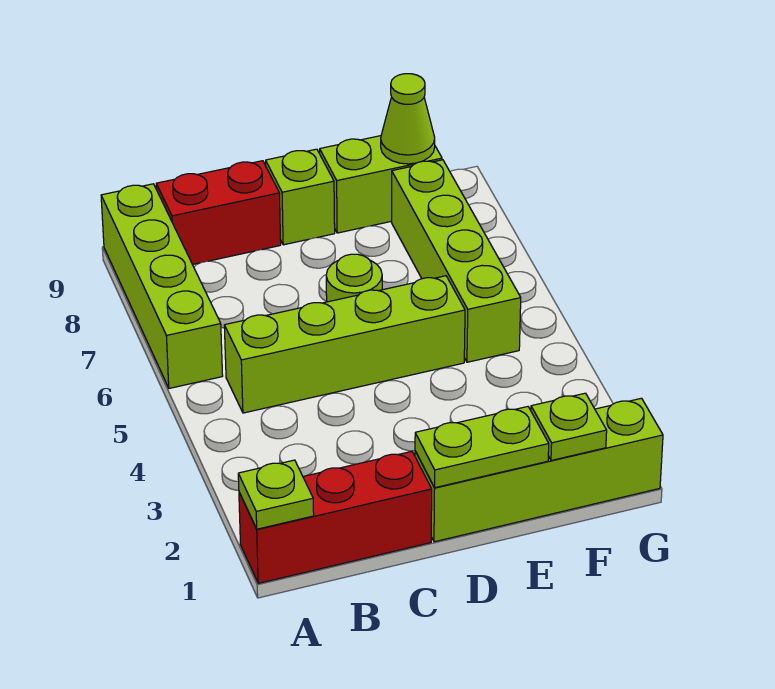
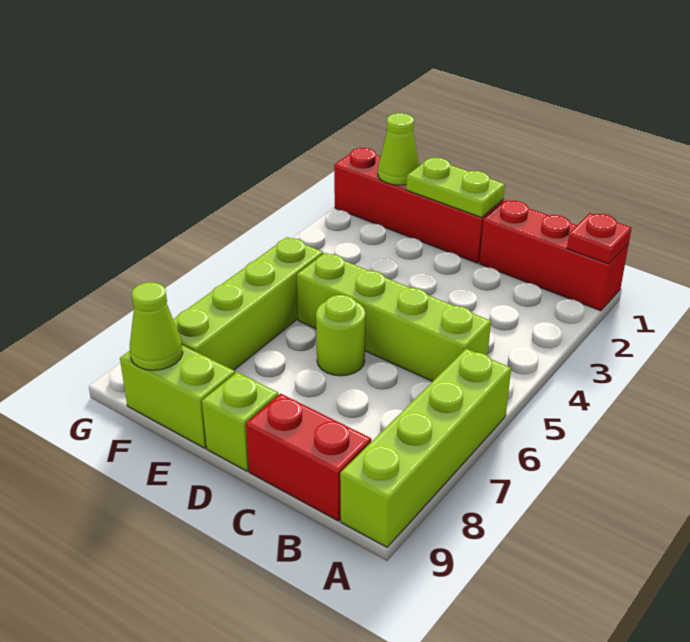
lime plate A1 level 2 -> red plate A1 level 2
lime brick D1:G1 level 1 -> red brick D1:G1 level 1
lime plate F1 level 2 -> lime cone F1 level 2

